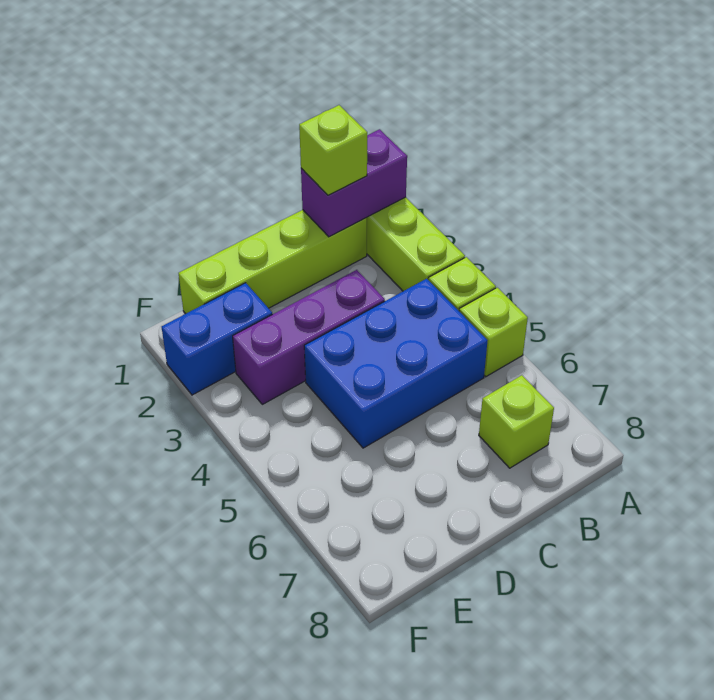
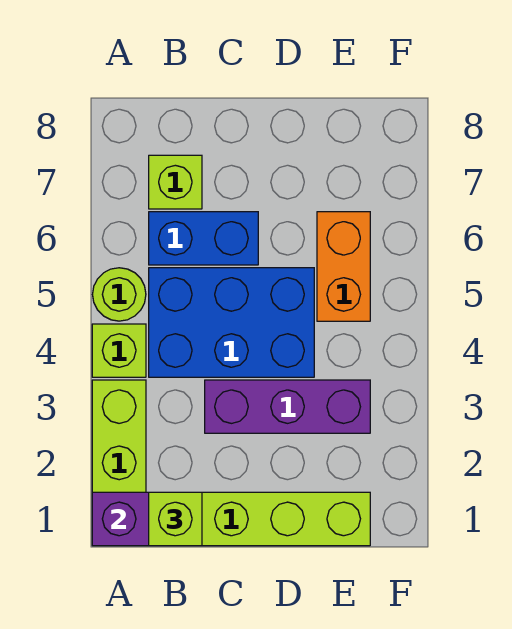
lime brick A5 level 1 -> lime round brick A5 level 1
blue brick E2:F2 level 1 -> blue brick B6:C6 level 1
none -> orange brick E5:E6 level 1

